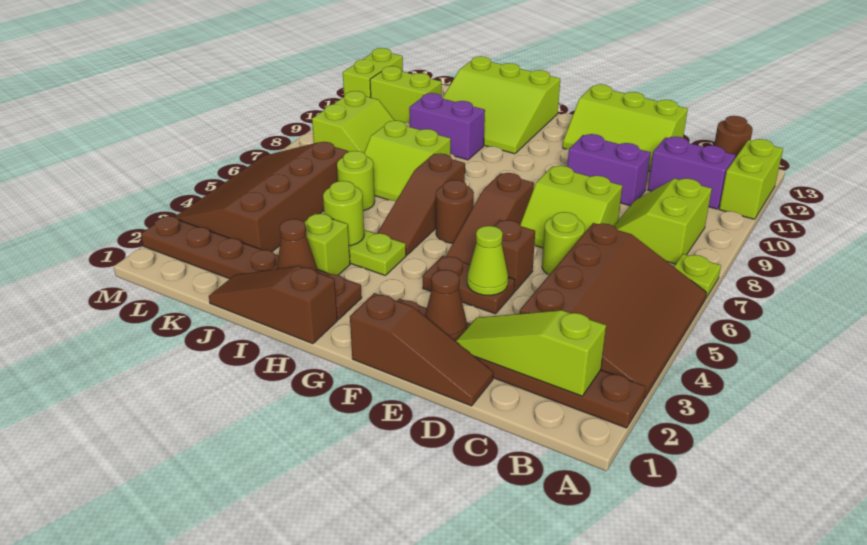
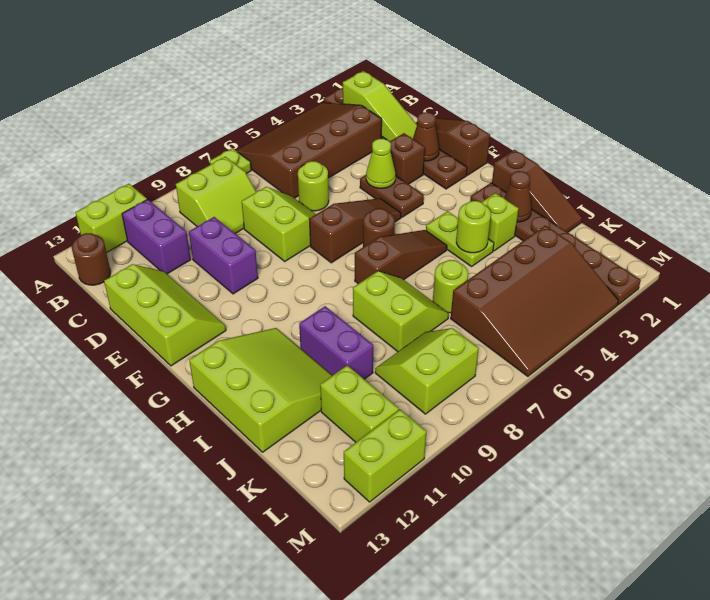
brown brick E5 level 1 -> brown brick E3 level 1

